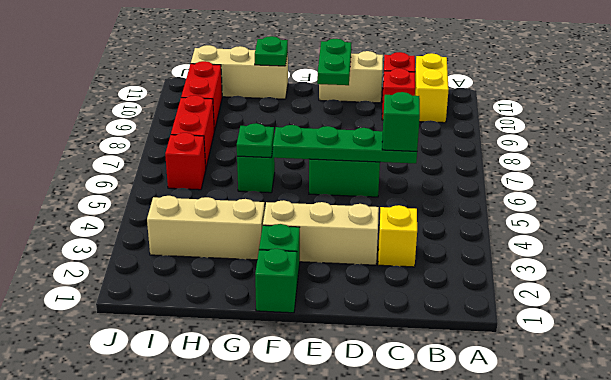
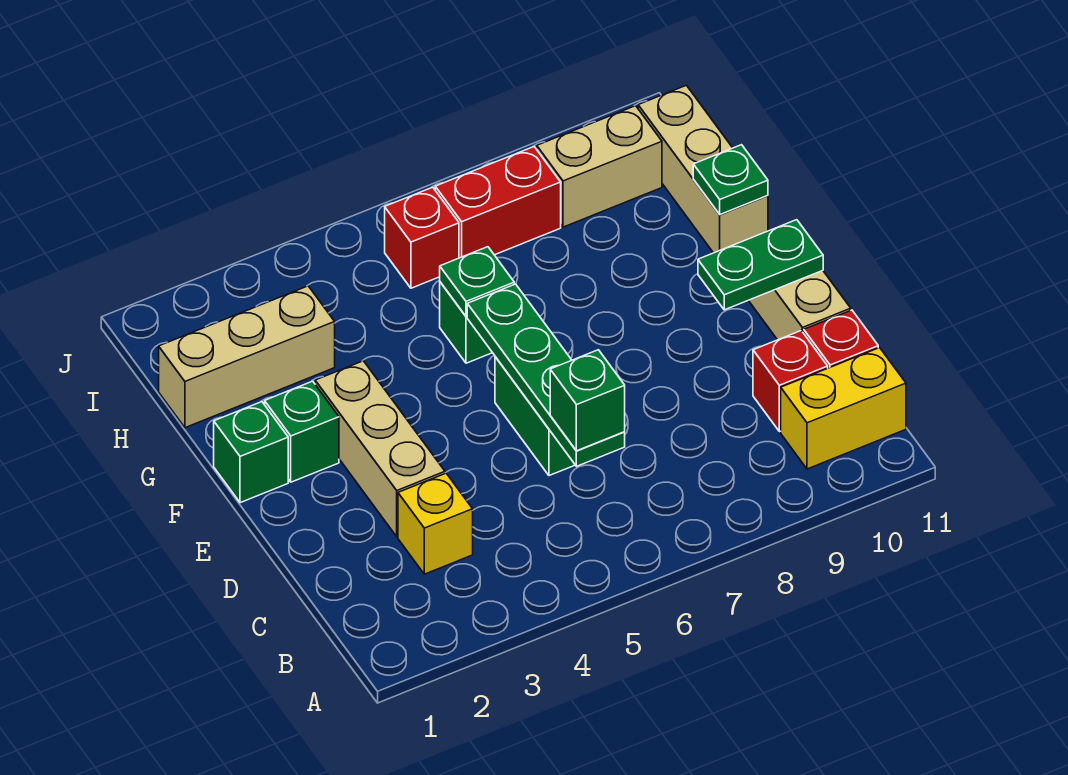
tan brick G3:I3 level 1 -> tan brick H1:H3 level 1
red brick I9:I10 level 1 -> tan brick I9:I10 level 1

